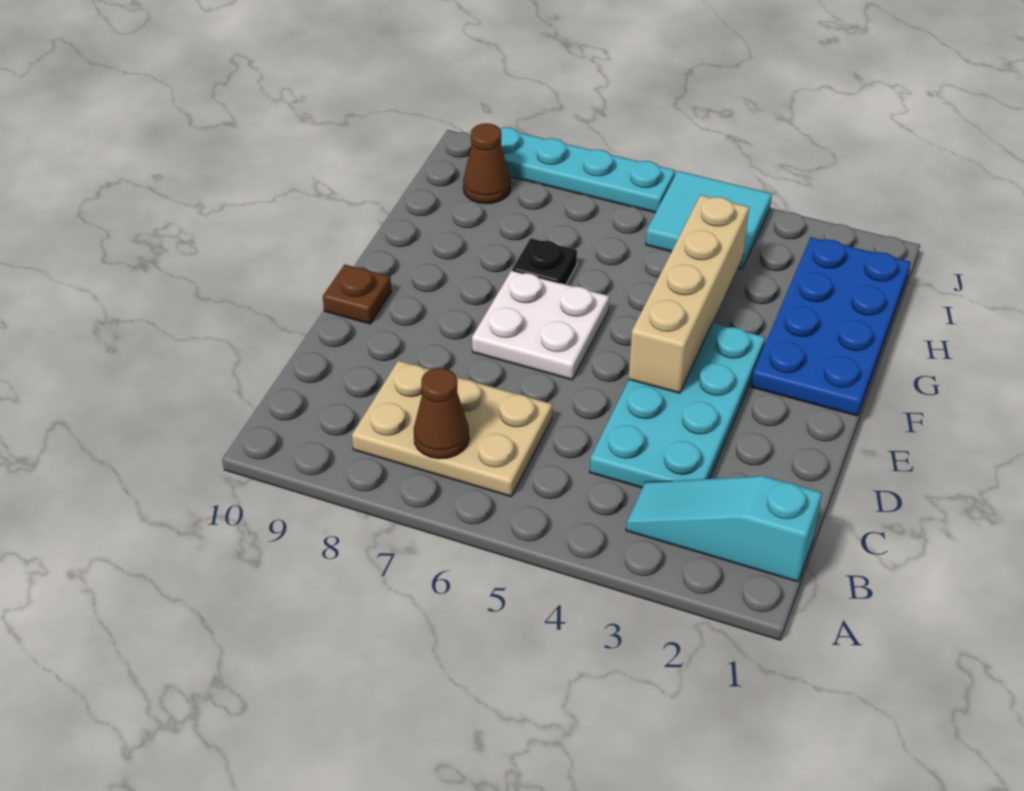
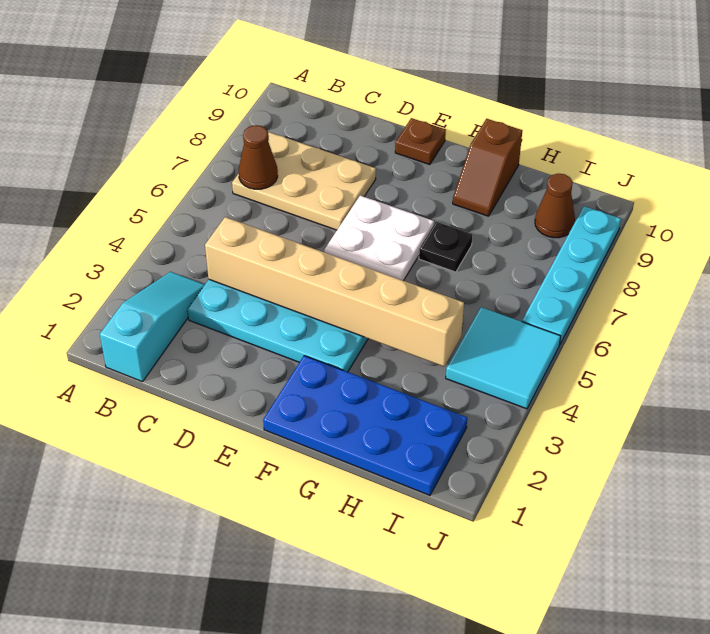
tan plate B6:C8 level 1 -> tan plate B7:D8 level 1
tan brick E4:H4 level 2 -> tan brick C4:H4 level 2
none -> brown slope G9:G10 level 1 top 10

